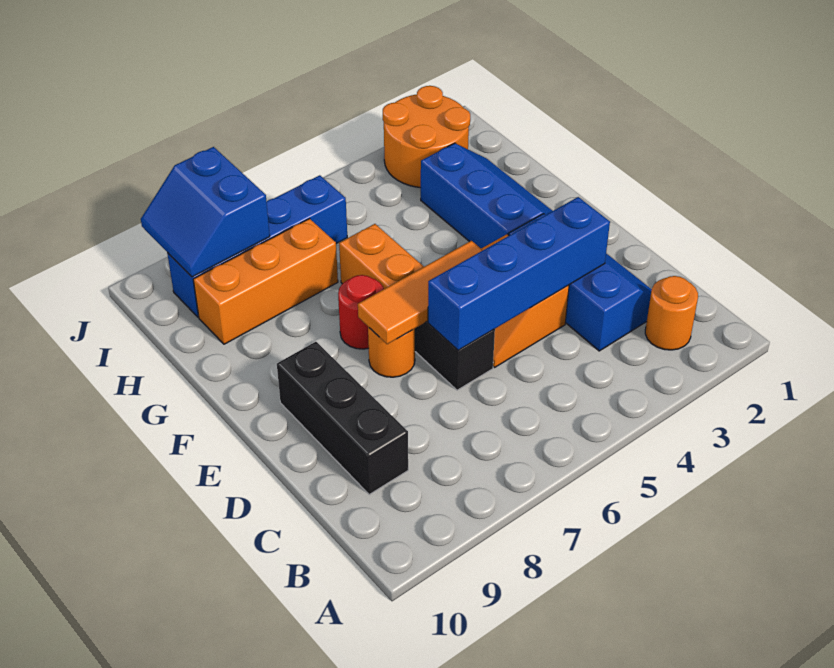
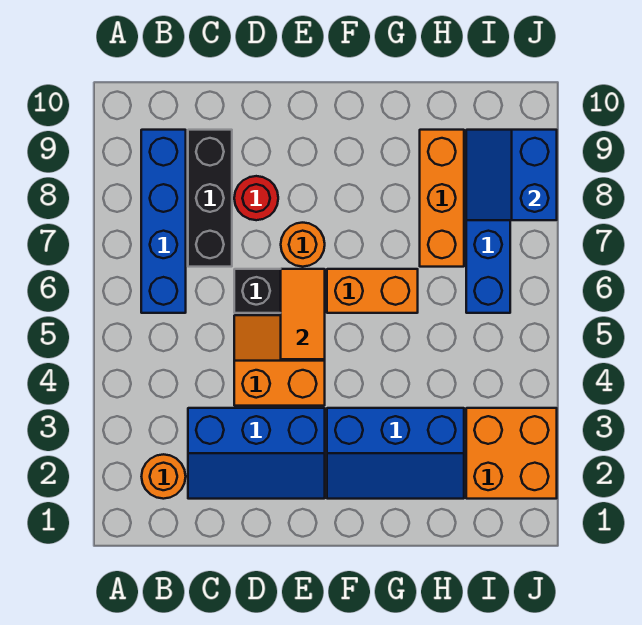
black brick C9:E9 level 1 -> black brick C7:C9 level 1
blue brick D3:D6 level 2 -> blue brick B6:B9 level 1
orange tile E5:E7 level 2 -> orange tile E5:E6 level 2
red round brick F7 level 1 -> red round brick D8 level 1
orange round brick I2:J3 level 1 -> orange brick I2:J3 level 1
blue slope I8:J9 level 2 top 8 -> blue slope I8:J9 level 2 top J

